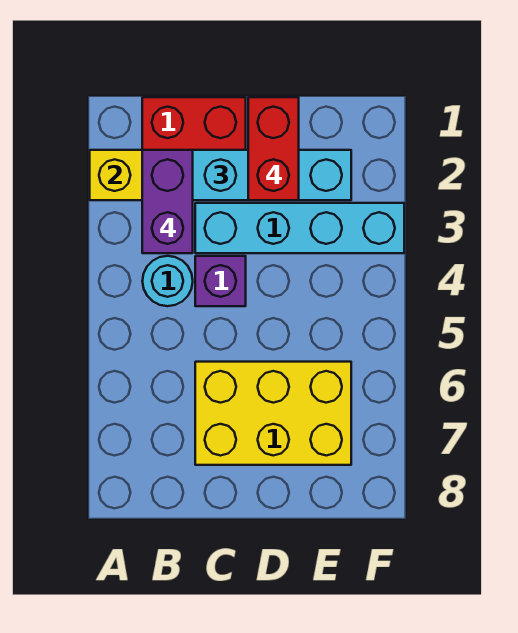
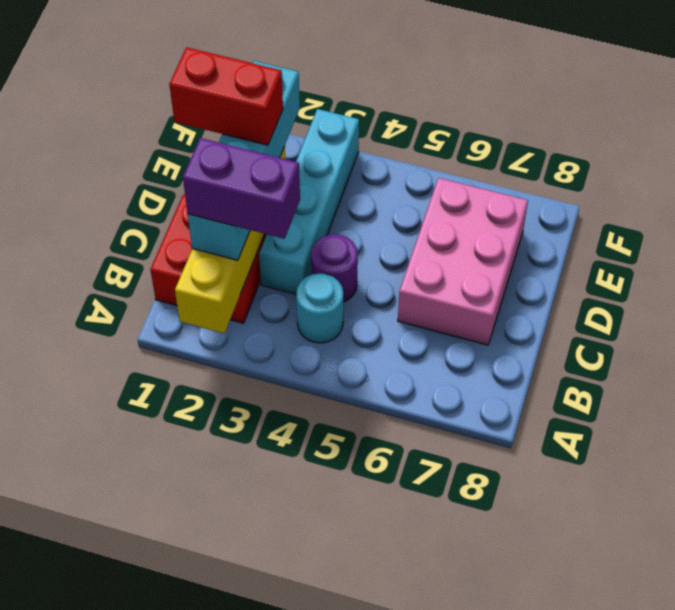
purple brick C4 level 1 -> purple round brick C4 level 1
yellow brick C6:E7 level 1 -> pink brick C6:E7 level 1

